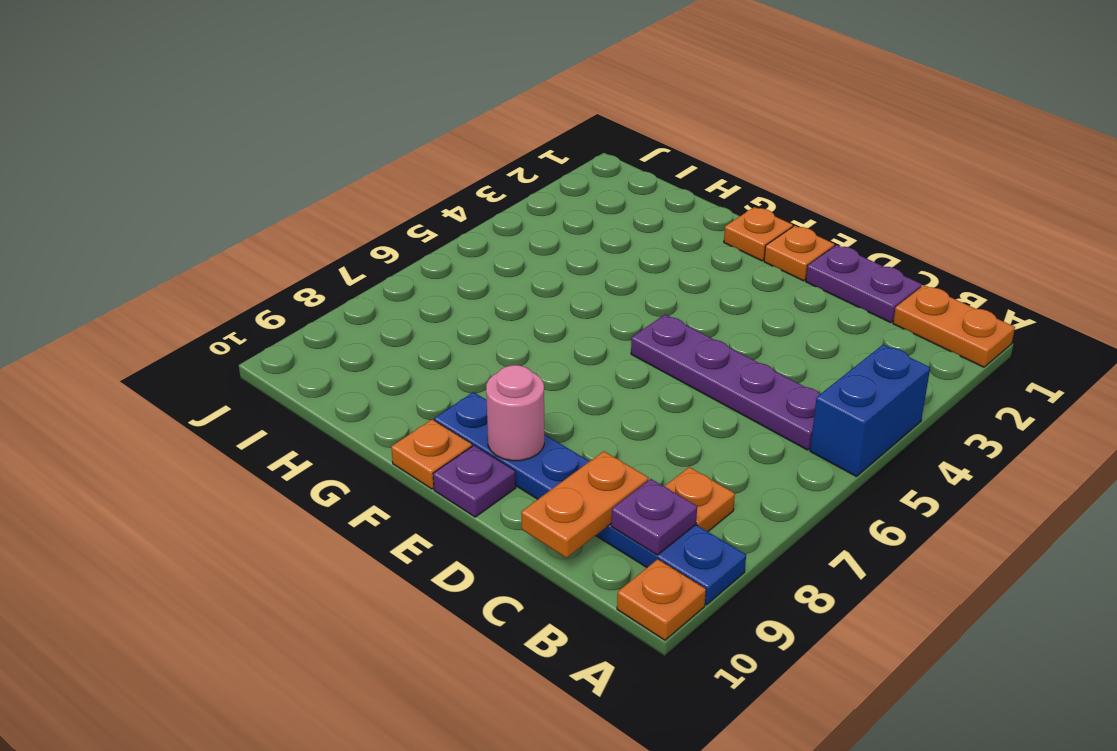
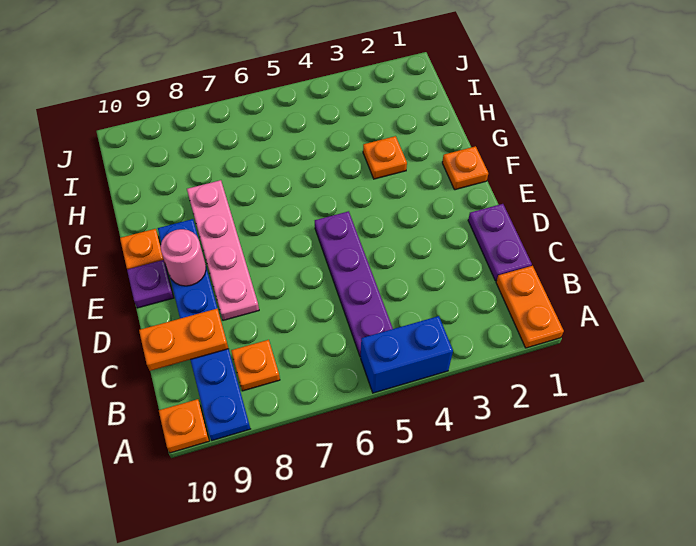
purple plate B9 level 2 -> none
none -> pink plate D8:G8 level 1
orange plate E1 level 1 -> orange plate G3 level 1

